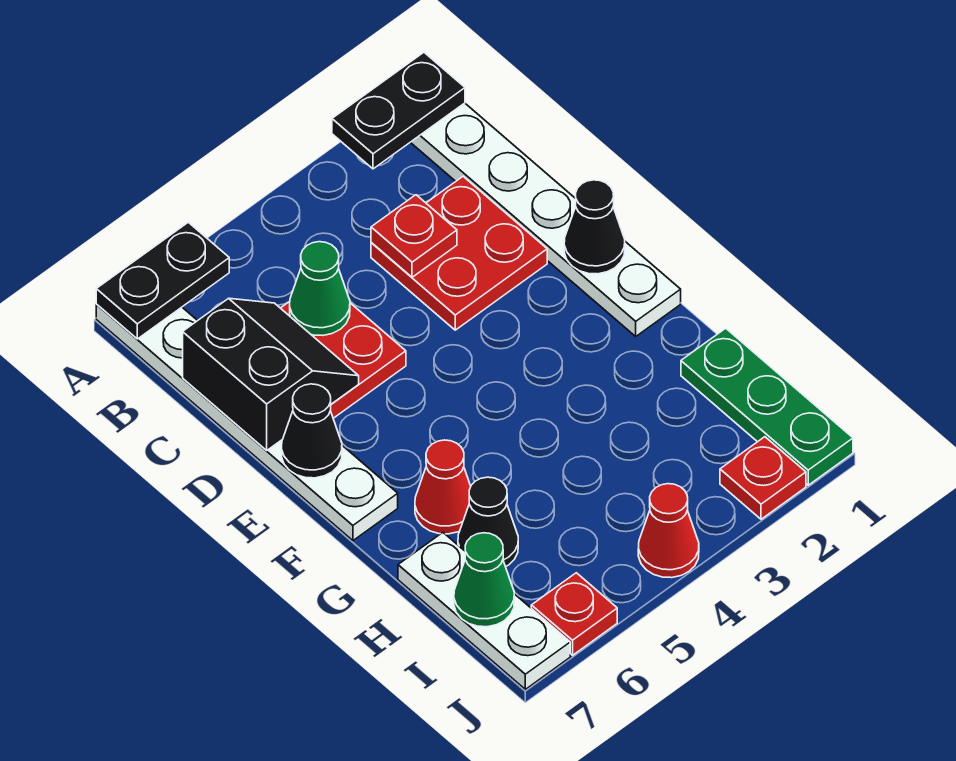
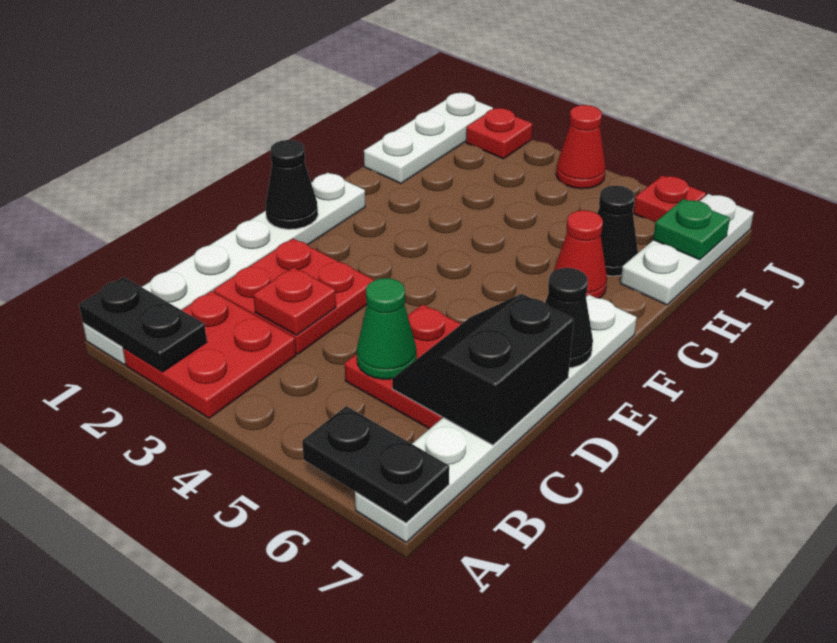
none -> red plate A2:B3 level 1
green plate H1:J1 level 1 -> white plate H1:J1 level 1
green cone I7 level 2 -> green plate I7 level 2

